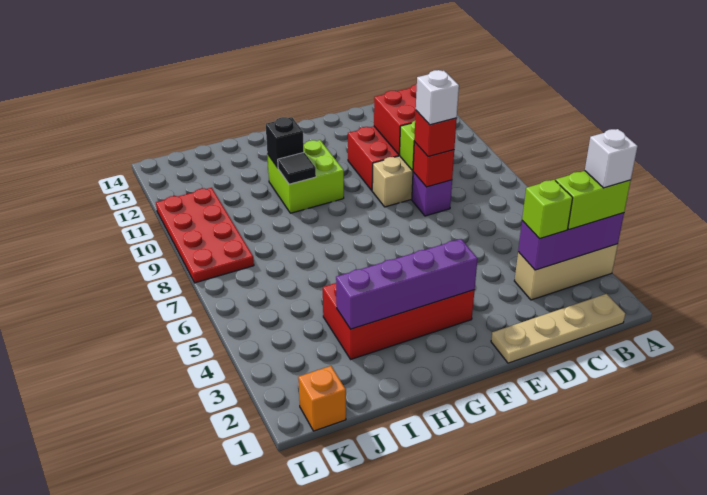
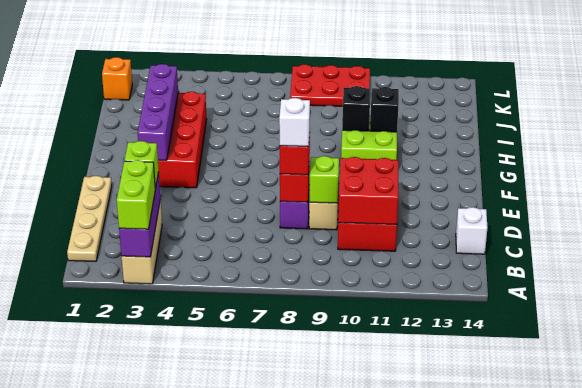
white brick A3 level 4 -> white brick C14 level 1
black tile H10 level 2 -> black brick H10 level 2
red plate K8:L11 level 1 -> red plate K8:L10 level 1

